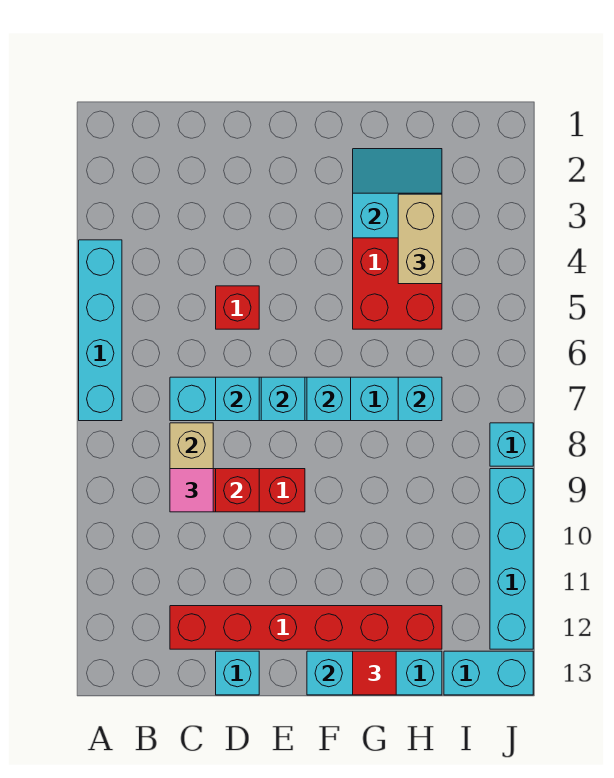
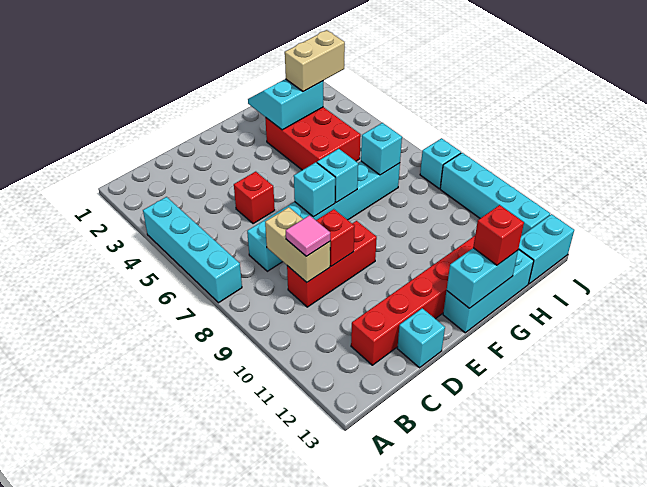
cyan brick D7 level 2 -> none
red tile G13 level 3 -> red brick G13 level 3
tan brick H3:H4 level 3 -> tan brick H3:I3 level 3

